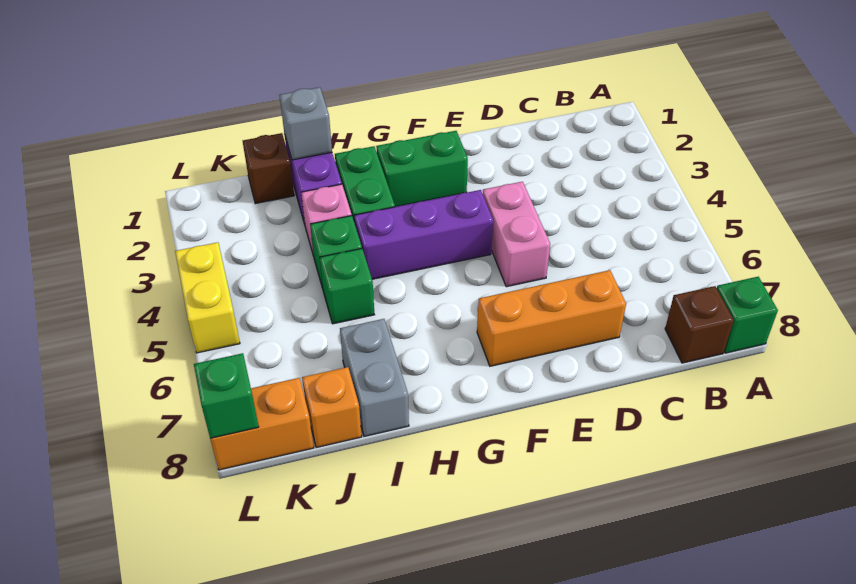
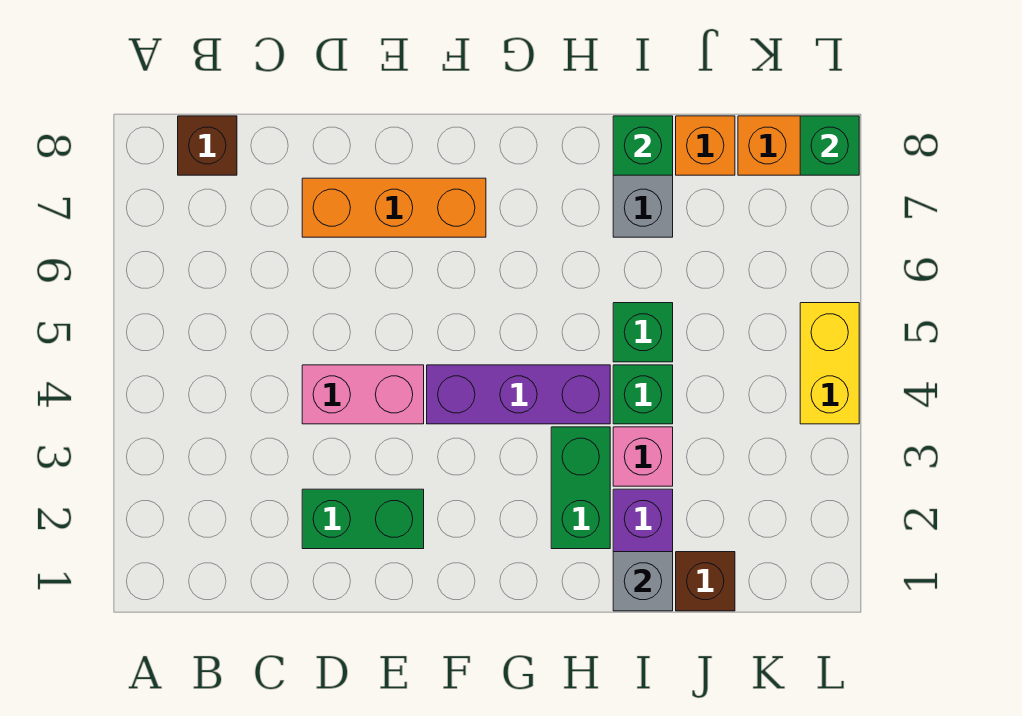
green brick A8 level 1 -> green brick I8 level 2
pink brick E4:E5 level 1 -> pink brick D4:E4 level 1
green brick F2:G2 level 1 -> green brick D2:E2 level 1

